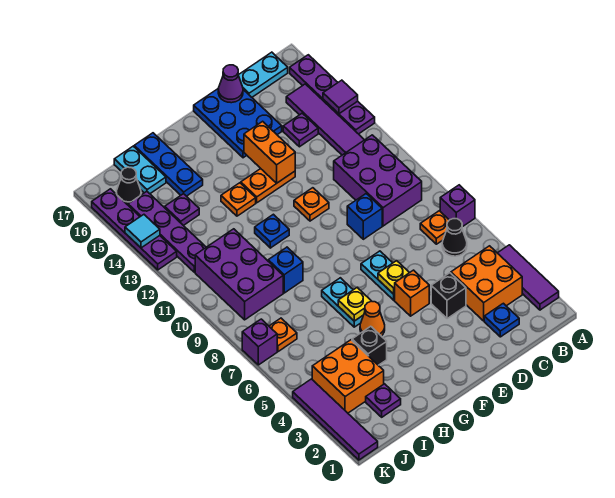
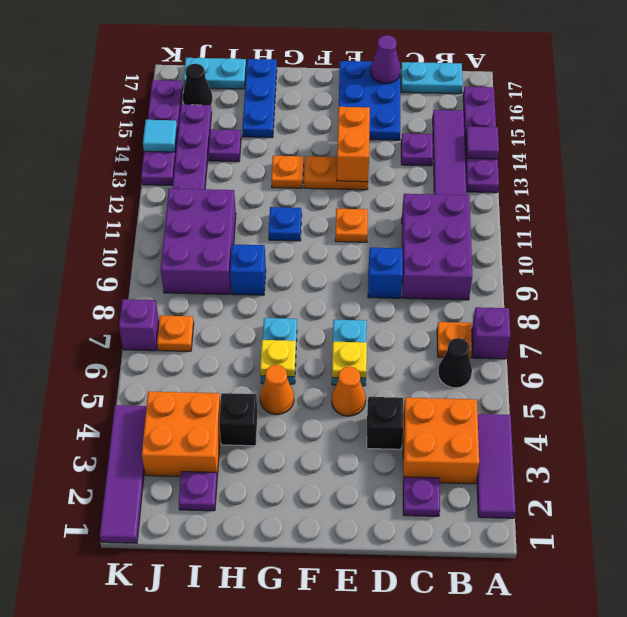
blue plate C2 level 1 -> purple plate C2 level 1
orange brick E5 level 1 -> orange cone E5 level 1
cyan plate I16:I17 level 1 -> cyan plate I17:J17 level 1

